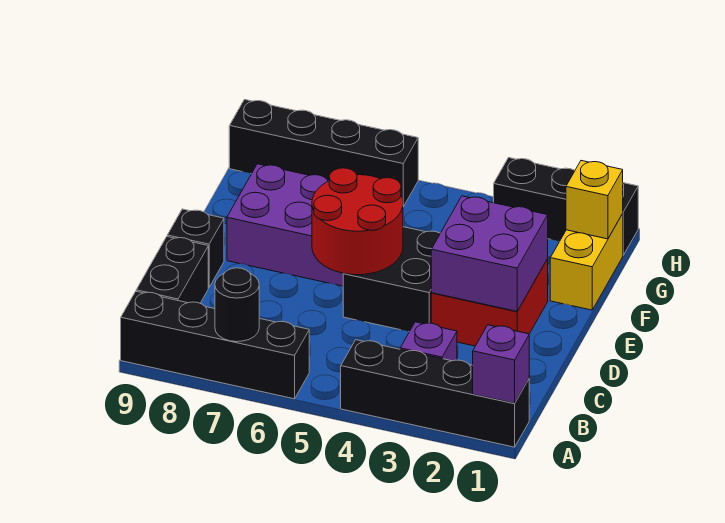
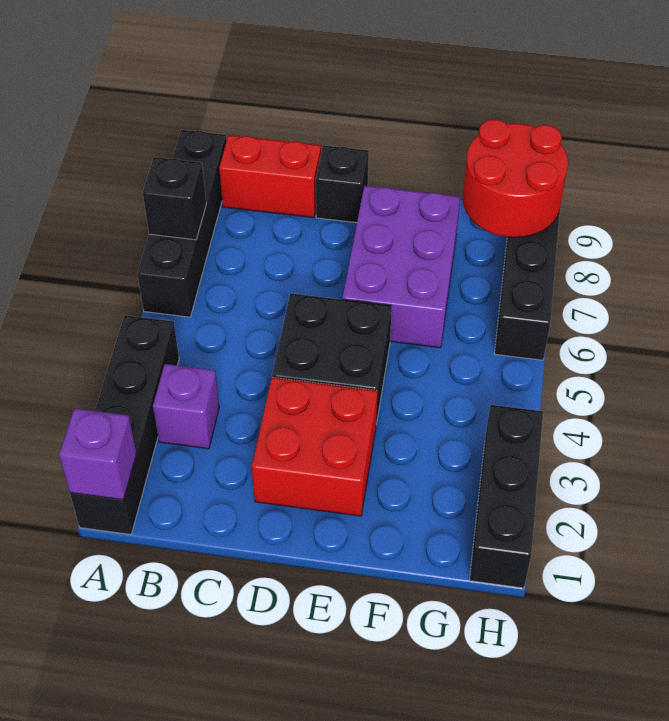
black round brick A7 level 2 -> black brick A7 level 2
black brick B9:C9 level 1 -> red brick B9:C9 level 1
purple brick D2:E3 level 2 -> none
red round brick D5:E6 level 2 -> red round brick G8:H9 level 2
yellow brick F1:G1 level 1 -> none
yellow brick G1 level 2 -> none

